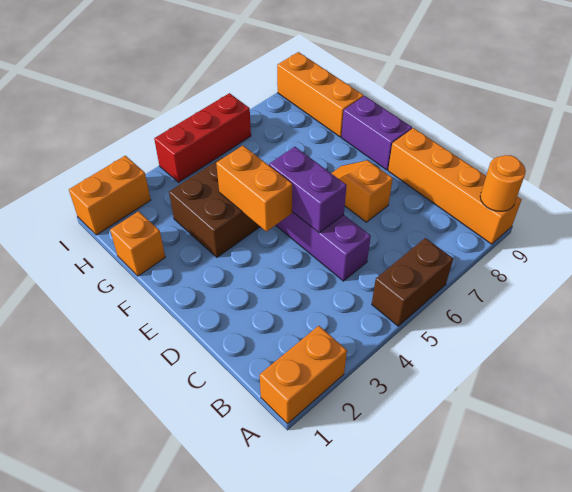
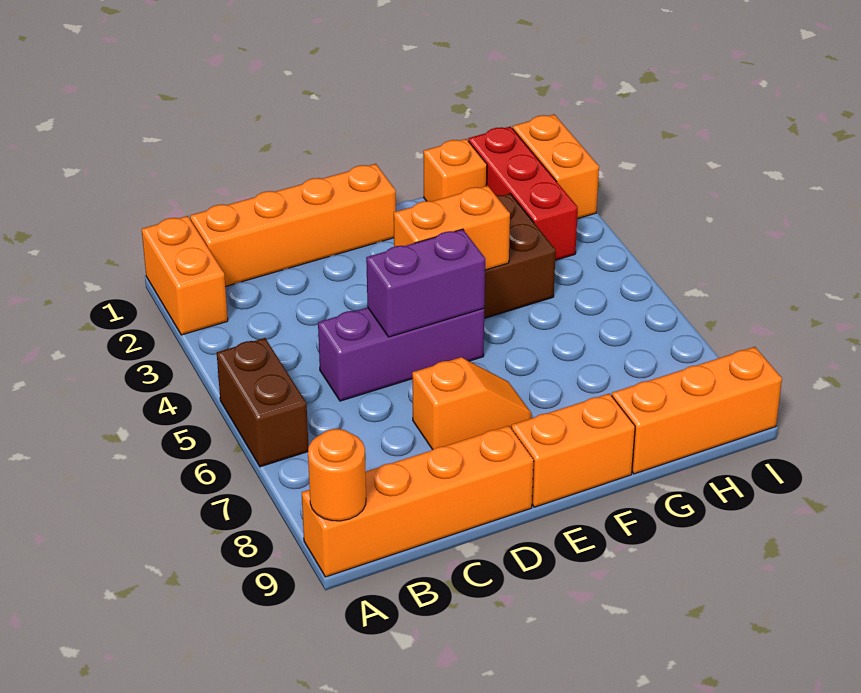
none -> orange brick B1:E1 level 1
purple brick E9:F9 level 1 -> orange brick E9:F9 level 1
red brick I4:I6 level 1 -> red brick H1:H3 level 1

